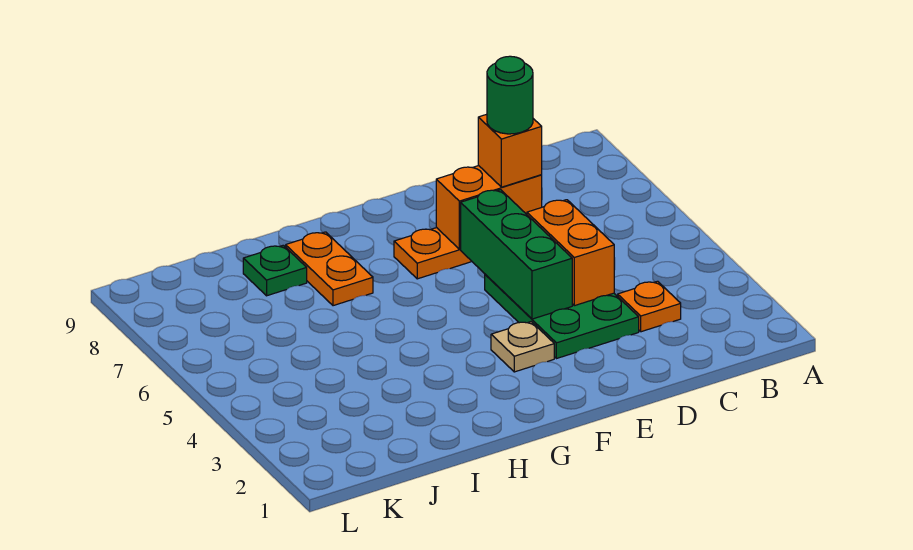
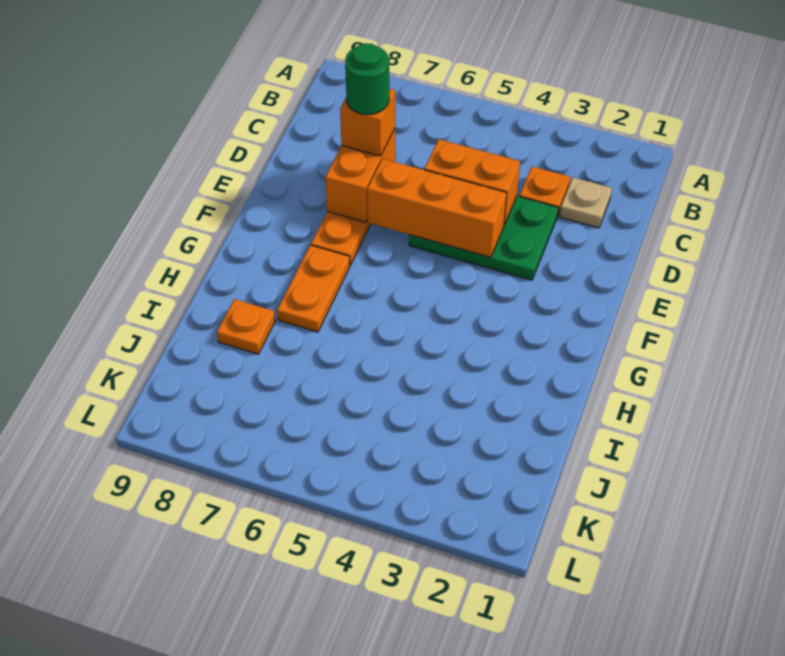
green brick E4:E6 level 2 -> orange brick E4:E6 level 2
tan plate F3 level 1 -> tan plate C2 level 1
orange plate H7:H8 level 1 -> orange plate G7:H7 level 1
green plate I8 level 1 -> orange plate I8 level 1

